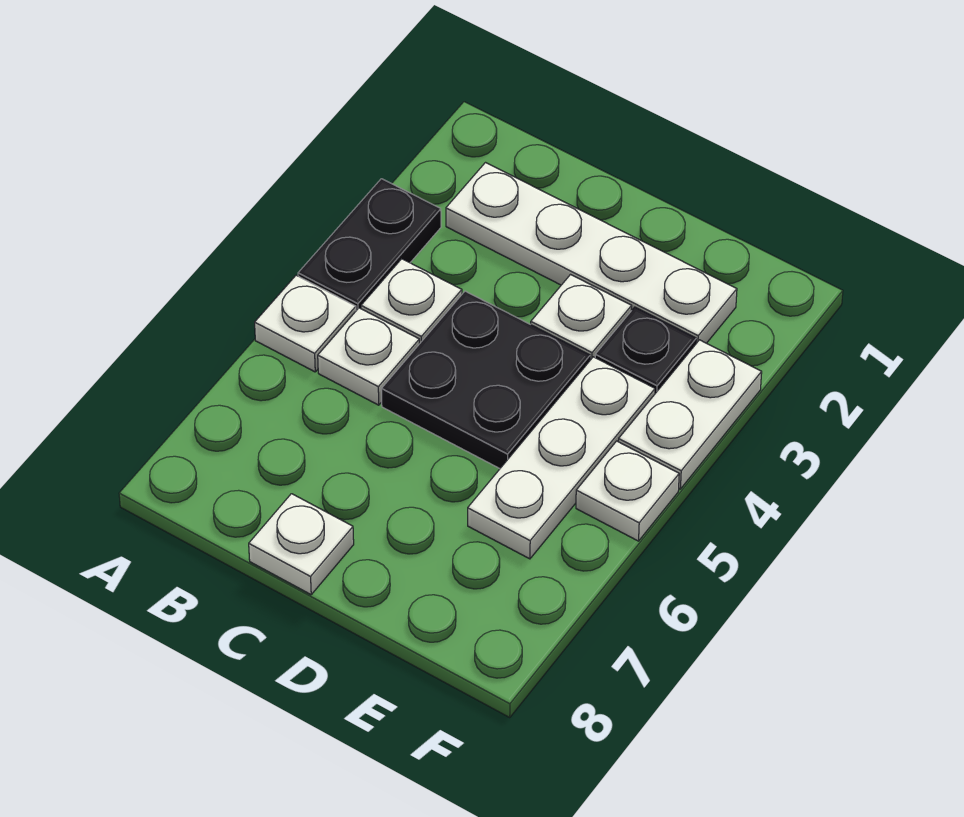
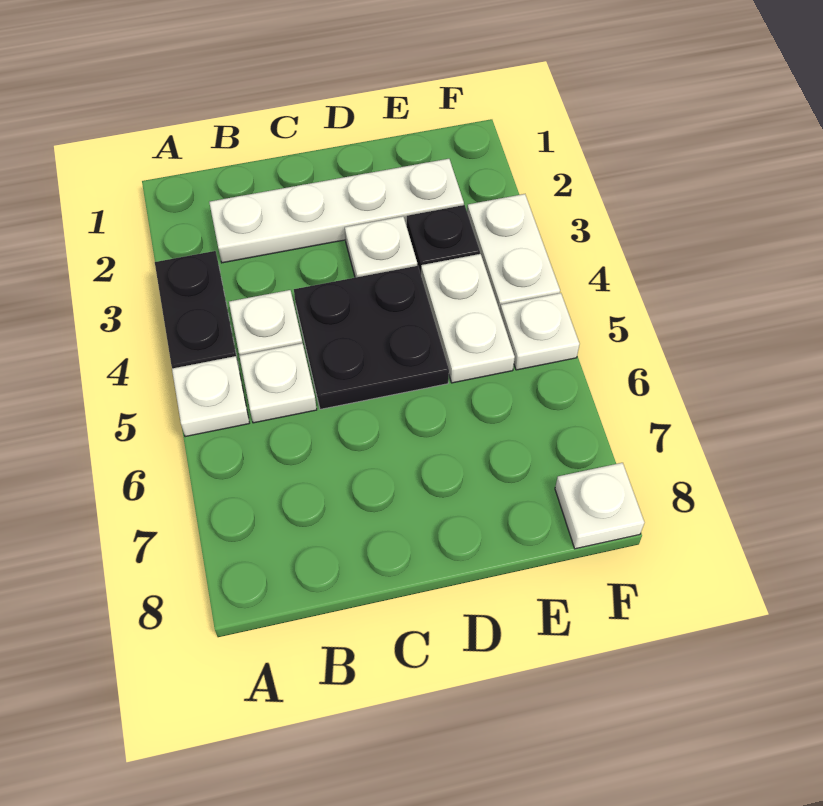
white plate C8 level 1 -> white plate F8 level 1
white plate E4:E6 level 1 -> white plate E4:E5 level 1

